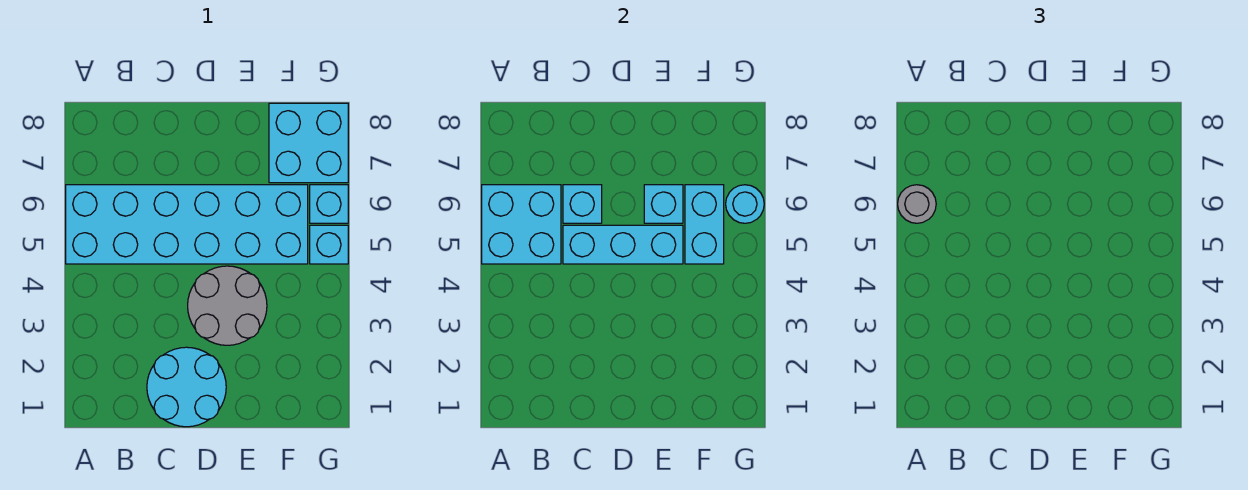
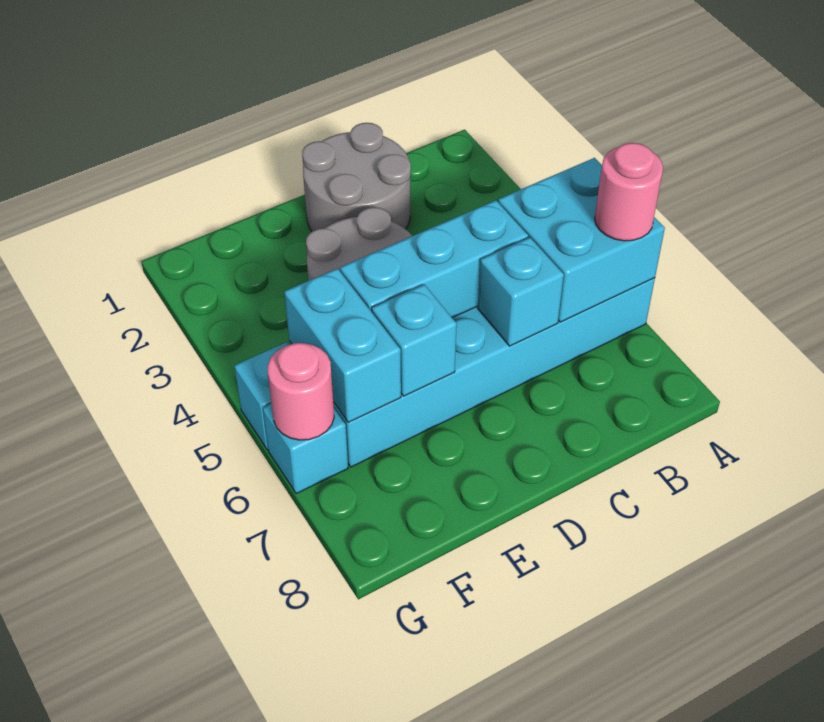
grey round brick A6 level 3 -> pink round brick A6 level 3
cyan round brick C1:D2 level 1 -> grey round brick C1:D2 level 1
cyan brick F7:G8 level 1 -> none
cyan round brick G6 level 2 -> pink round brick G6 level 2

